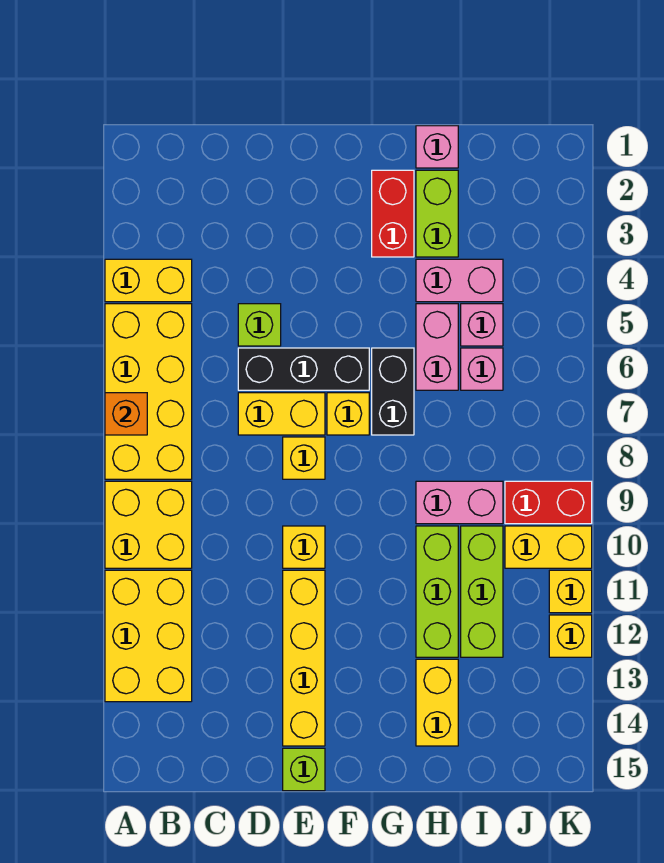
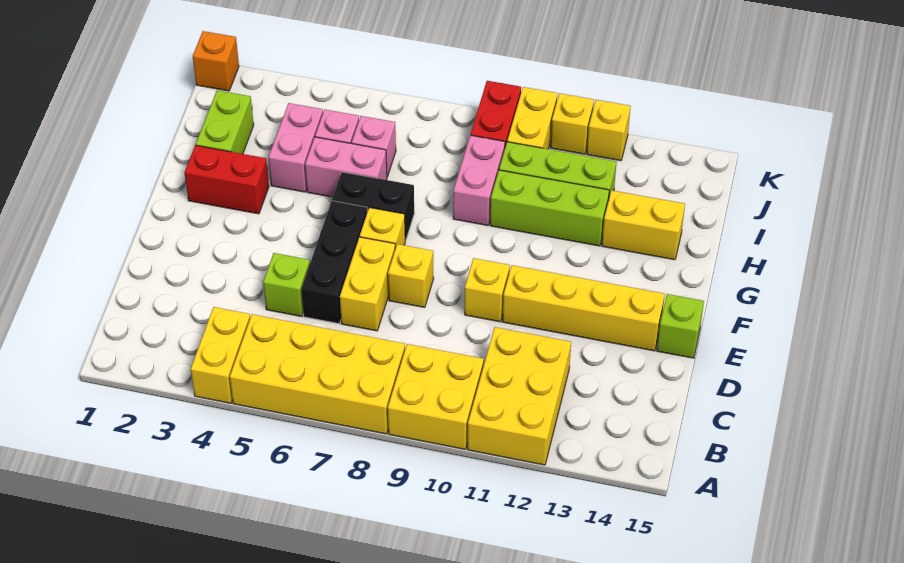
orange brick A7 level 2 -> orange brick K1 level 1
yellow brick A11:B13 level 1 -> yellow brick A11:C12 level 1
pink brick H1 level 1 -> none
lime brick H2:H3 level 1 -> lime brick H2:I2 level 1

